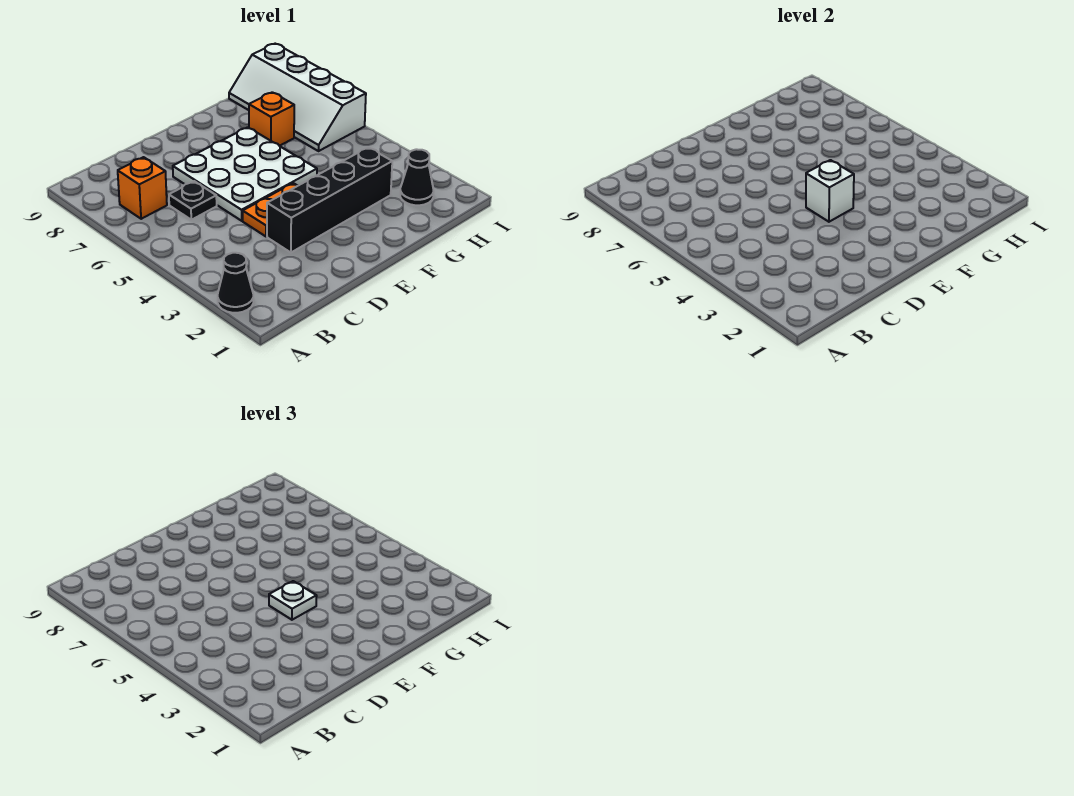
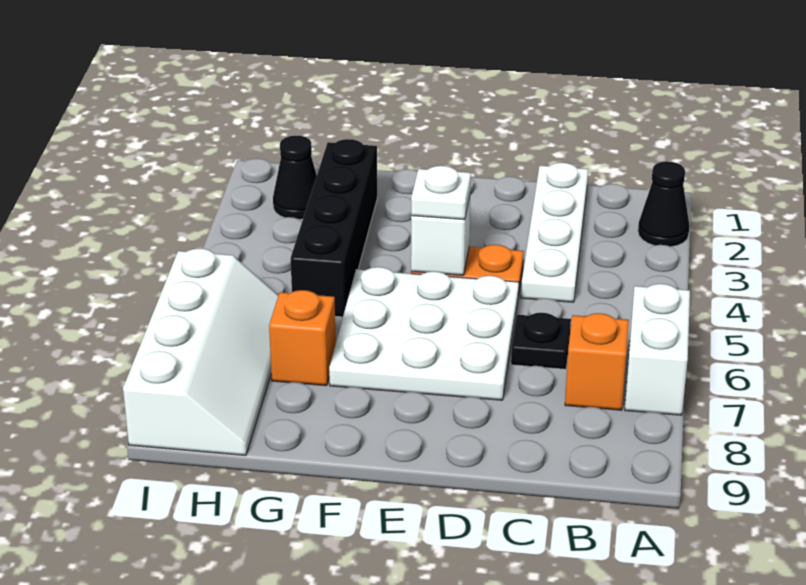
none -> white brick A6:A7 level 1
none -> white plate C1:C4 level 1
black brick D3:G3 level 1 -> black brick G2:G5 level 1

